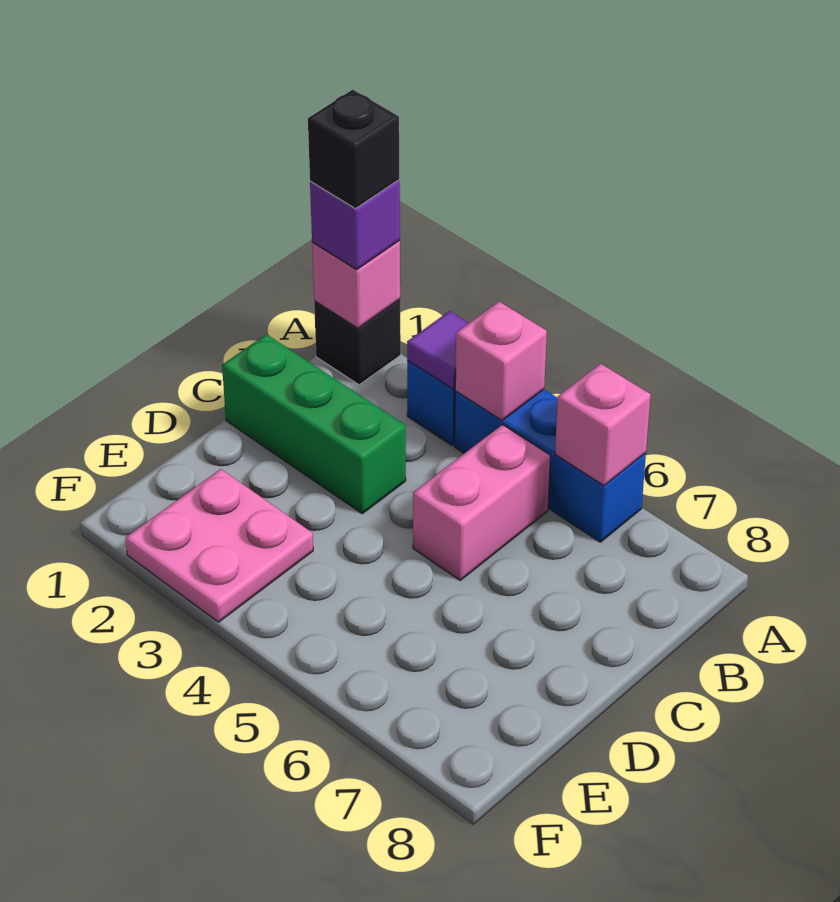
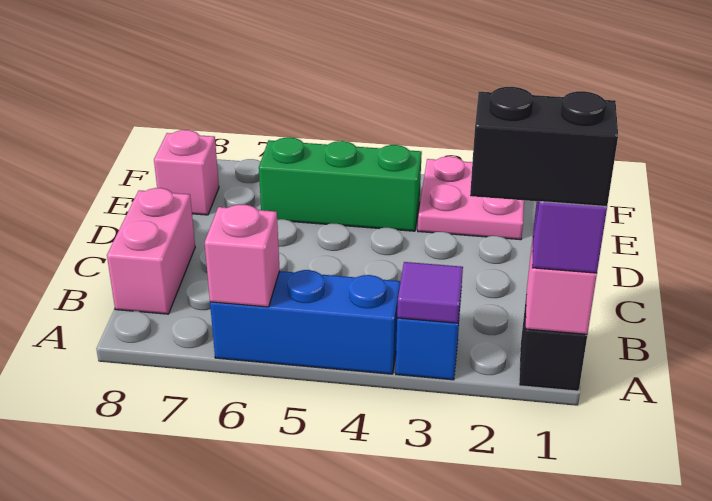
black brick A1 level 4 -> black brick A1:A2 level 4
pink brick A4 level 2 -> pink brick E8 level 1
pink brick B5:C5 level 1 -> pink brick B8:C8 level 1
green brick C1:C3 level 1 -> green brick E4:E6 level 1

